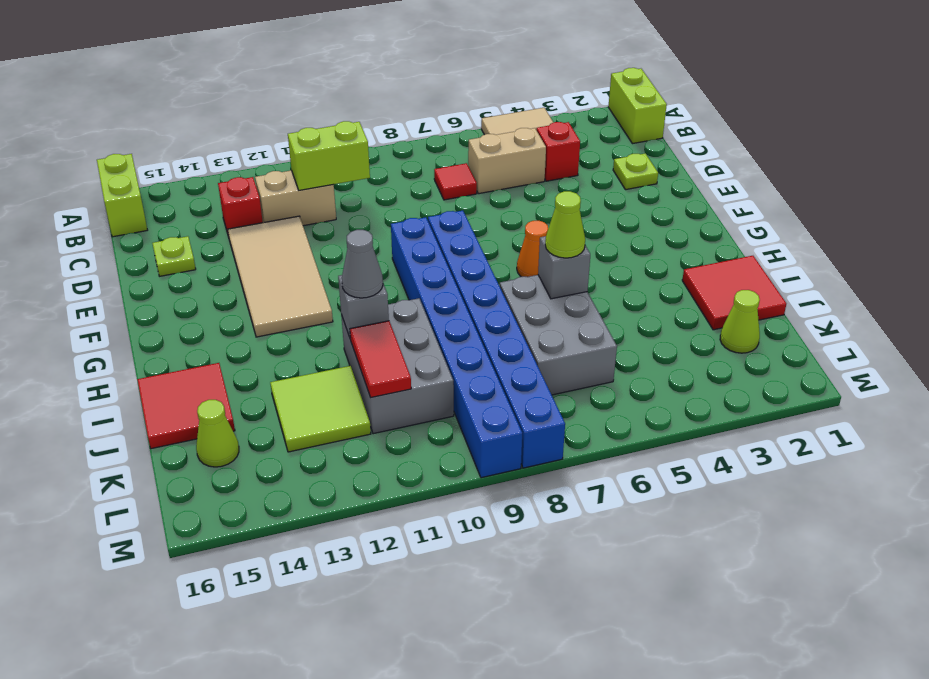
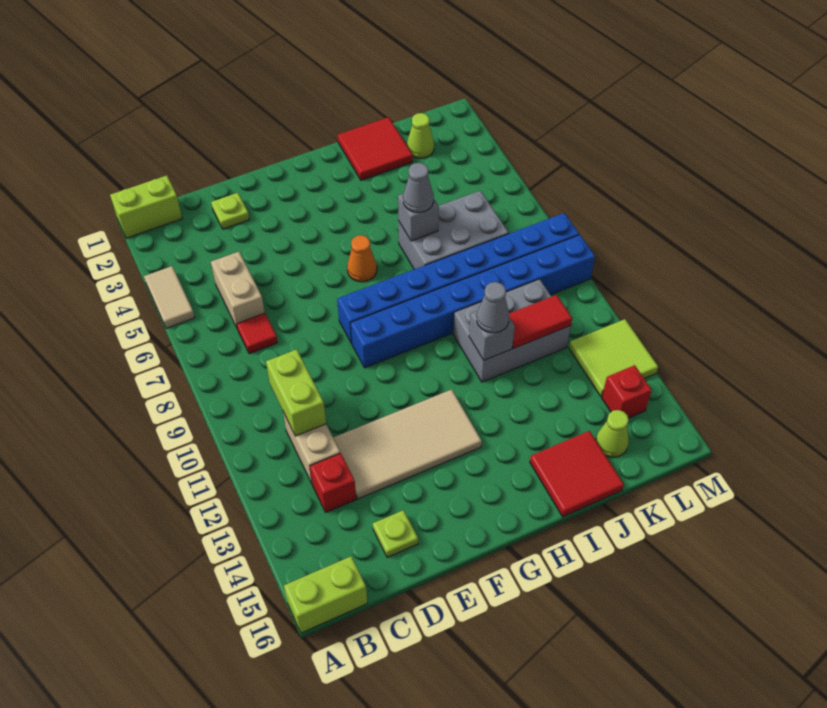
red brick C4 level 1 -> red brick L14 level 1
lime cone I6 level 3 -> grey cone I6 level 3
lime tile J12:K13 level 1 -> lime tile L12:M13 level 1

